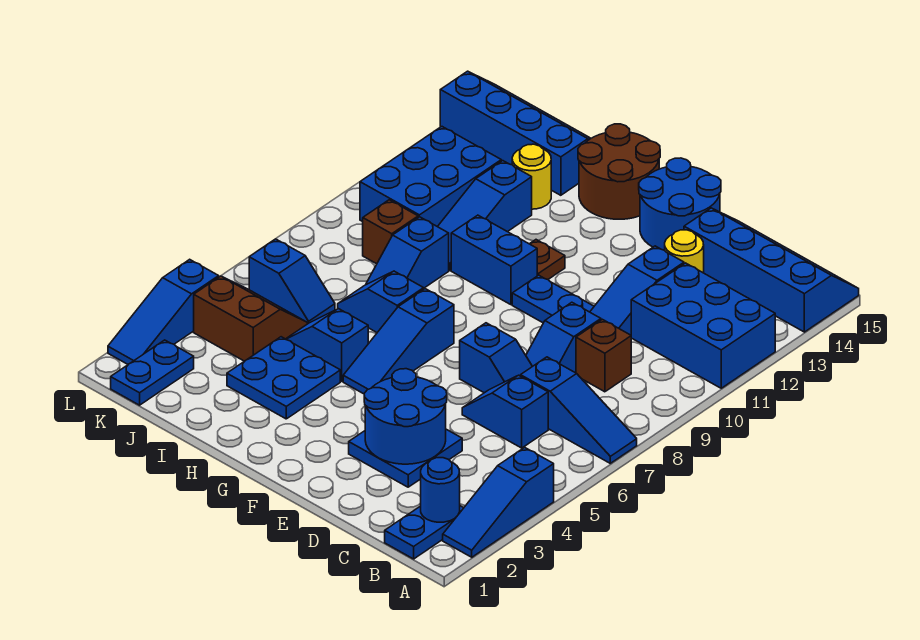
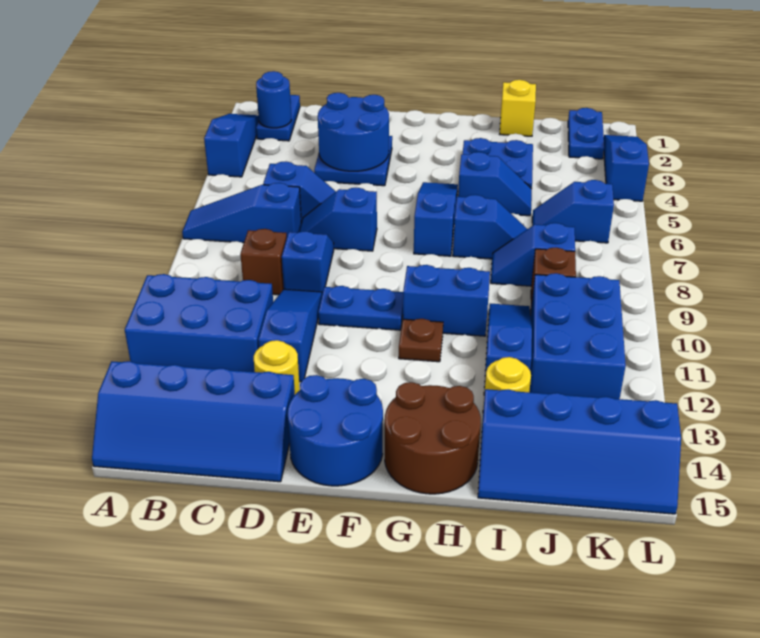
none -> yellow brick I1 level 1
blue slope I8:I9 level 1 top 9 -> blue slope I8:J8 level 1 top J
brown slope J4:K5 level 1 top 4 -> none

